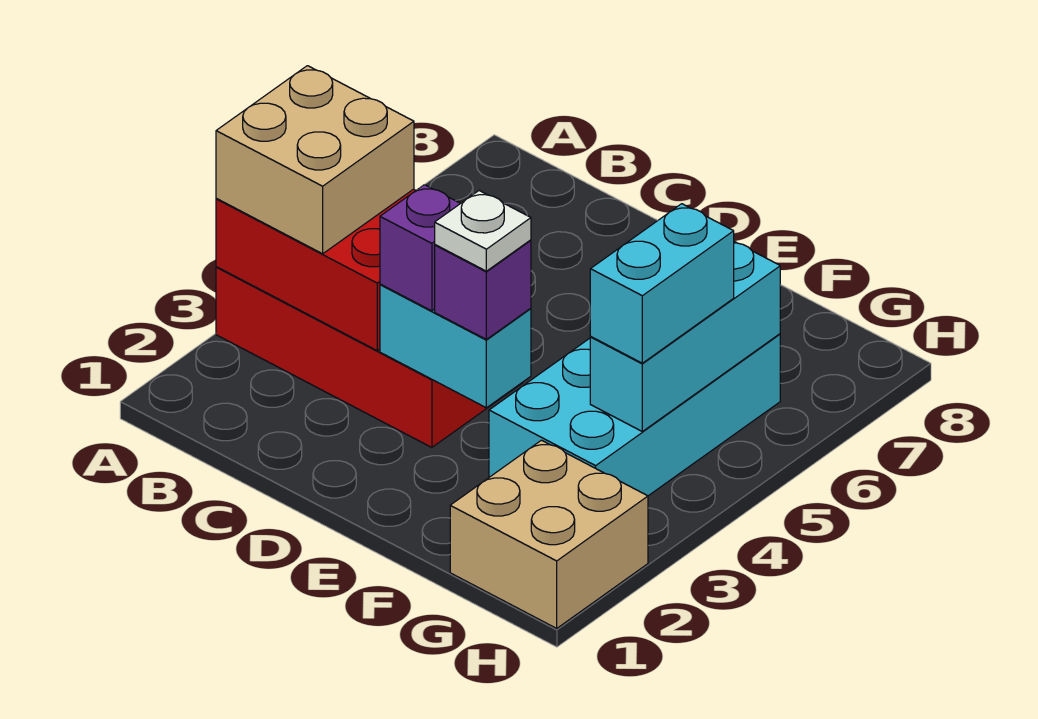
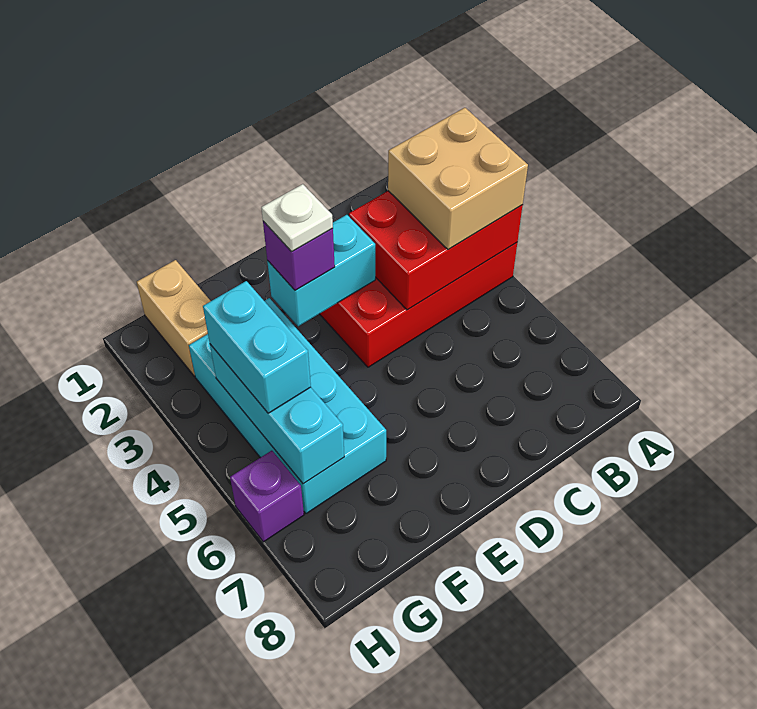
purple brick D3 level 3 -> purple brick H6 level 1
tan brick G1:H2 level 1 -> tan brick G1:G2 level 1

